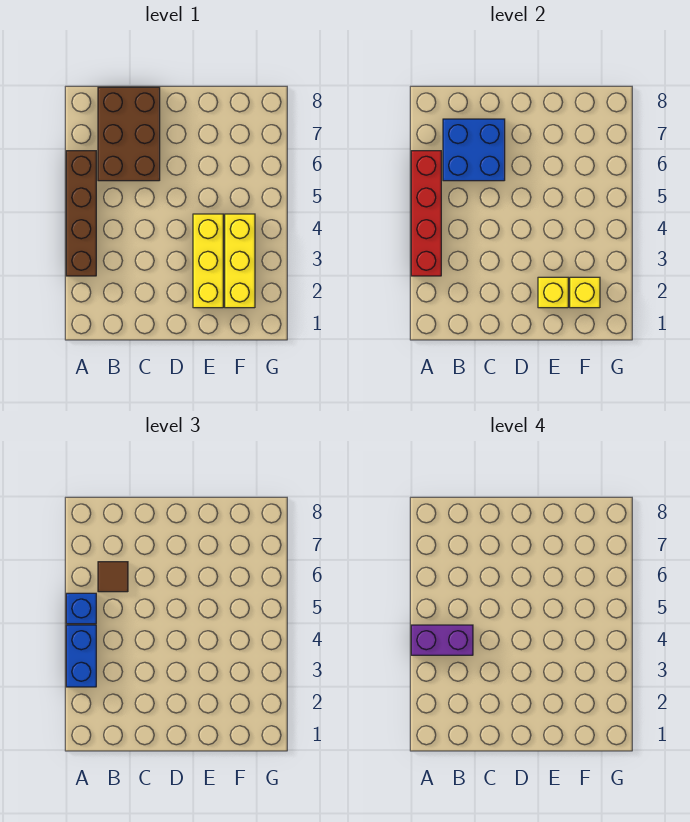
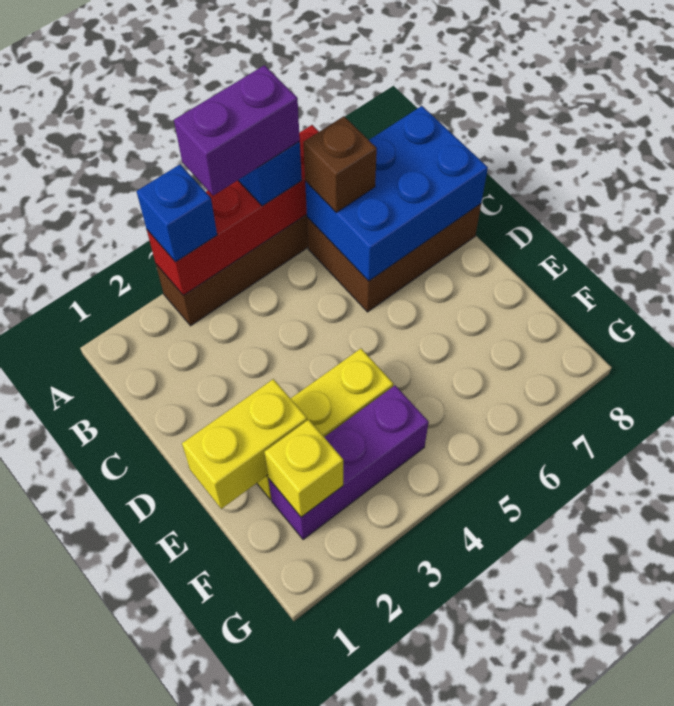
blue brick A3:A4 level 3 -> blue brick A3 level 3
purple brick A4:B4 level 4 -> purple brick A4:A5 level 4
blue brick B6:C7 level 2 -> blue brick B6:C8 level 2
brown tile B6 level 3 -> brown brick B6 level 3
yellow brick E2 level 2 -> yellow brick E1:E2 level 2
yellow brick F2:F4 level 1 -> purple brick F2:F4 level 1

